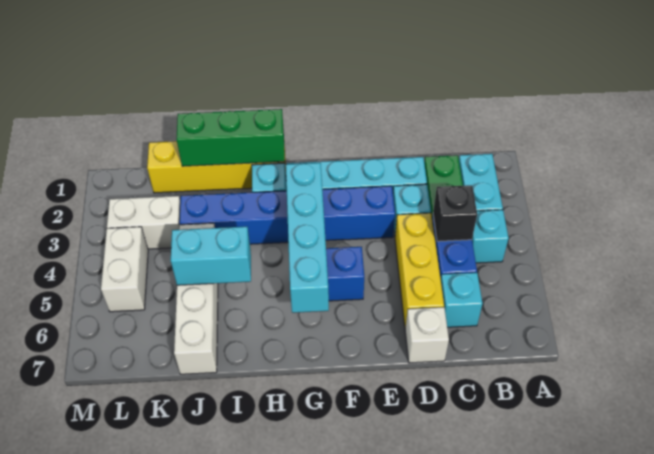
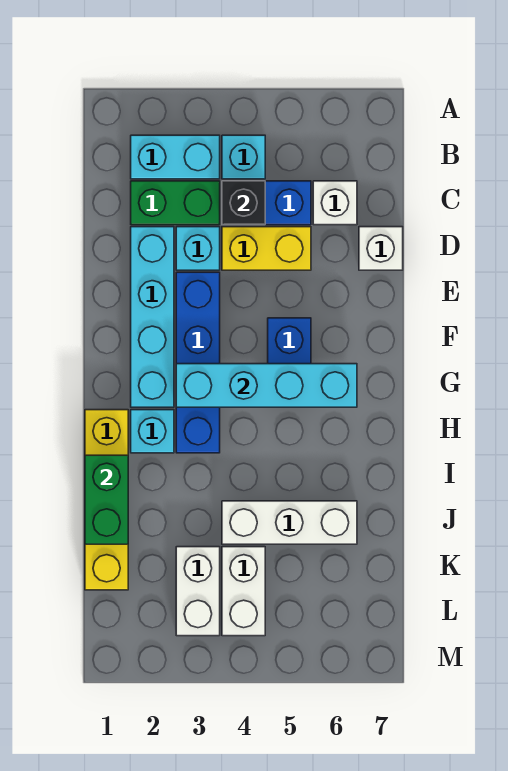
cyan brick C6 level 1 -> white brick C6 level 1
yellow brick D4:D6 level 1 -> yellow brick D4:D5 level 1
blue brick E3:J3 level 1 -> blue brick E3:H3 level 1
green brick H1:J1 level 2 -> green brick I1:J1 level 2
cyan brick I5:J5 level 2 -> none
white brick J4:J7 level 1 -> white brick J4:J6 level 1
white brick L4:L5 level 1 -> white brick K4:L4 level 1

